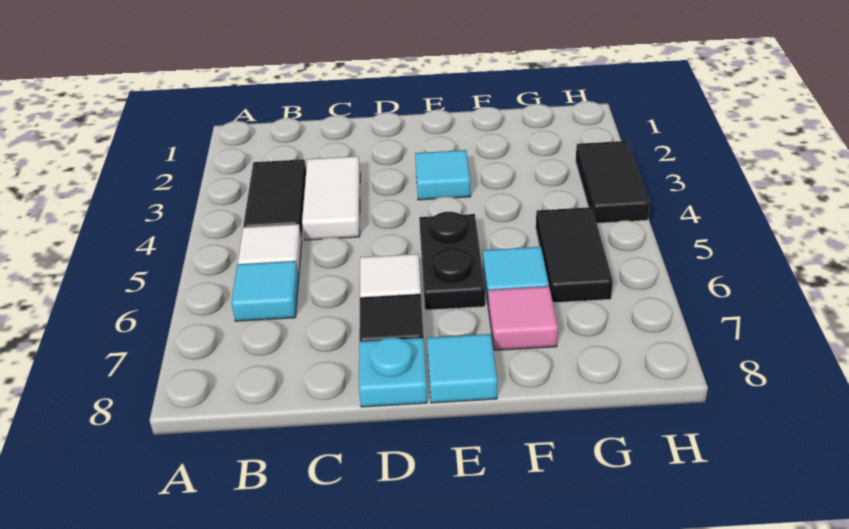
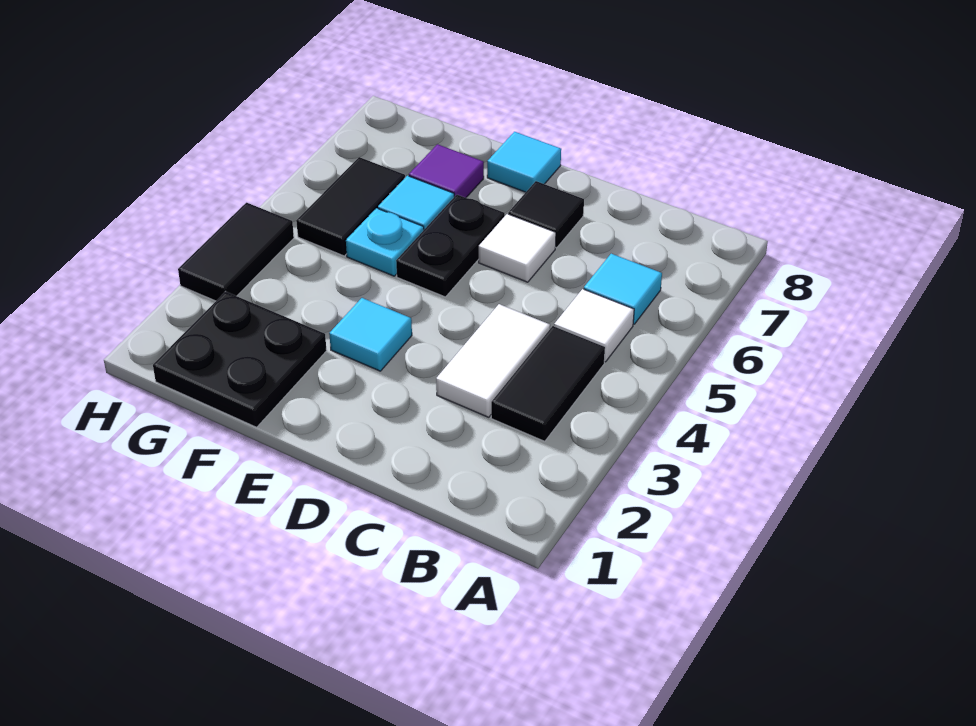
cyan plate D8 level 1 -> cyan plate F5 level 1
none -> black plate F1:G2 level 1
pink tile F7 level 1 -> purple tile F7 level 1

